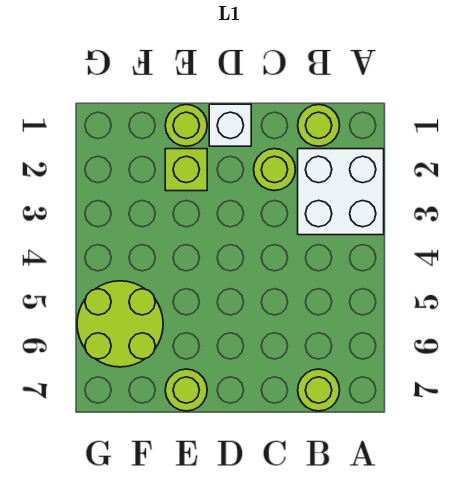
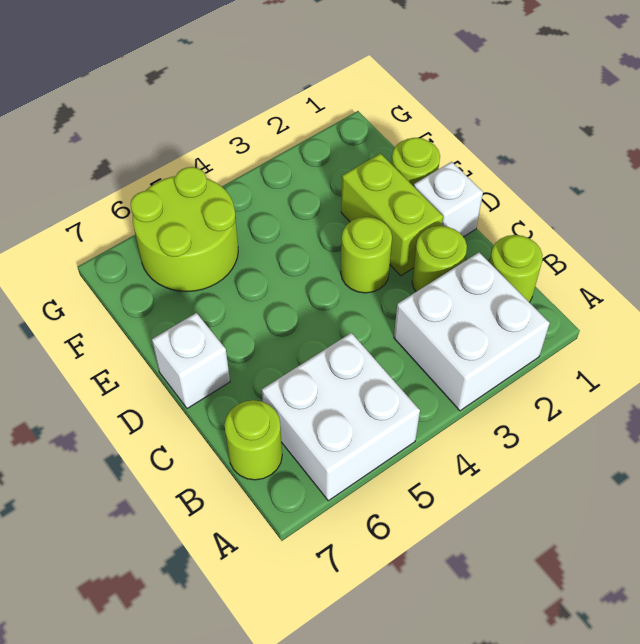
none -> white brick A5:B6 level 1
none -> white brick D7 level 1
lime brick E2 level 1 -> lime brick D2:E2 level 1
lime round brick E7 level 1 -> lime round brick D3 level 1

